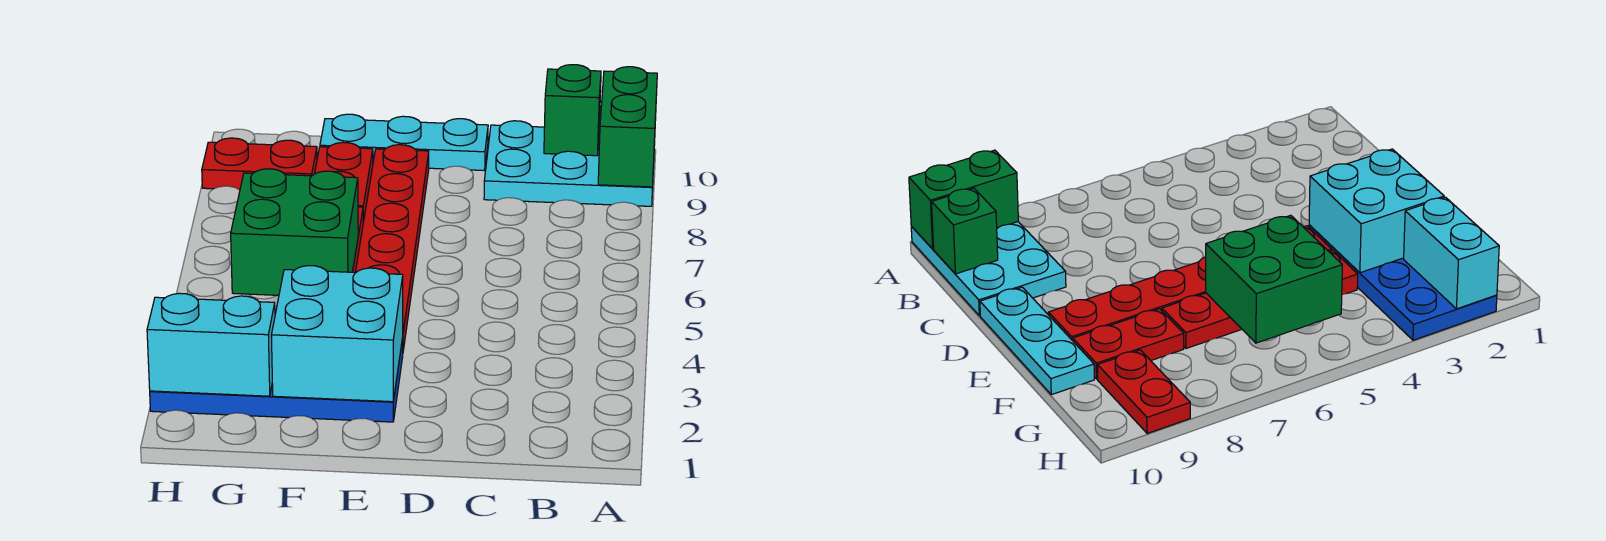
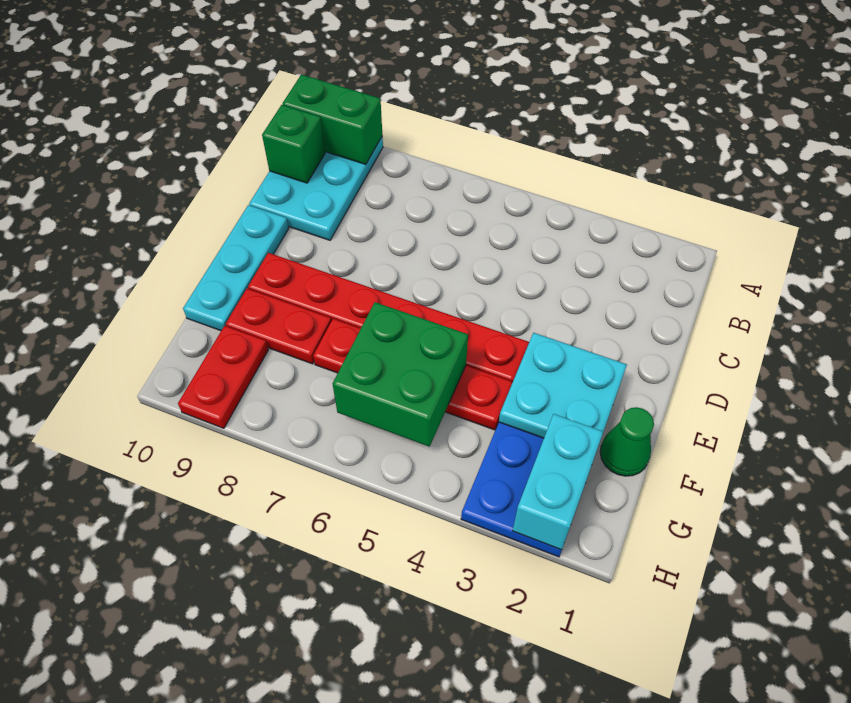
cyan brick E2:F3 level 2 -> cyan plate E2:F3 level 2
none -> green cone F1 level 1

